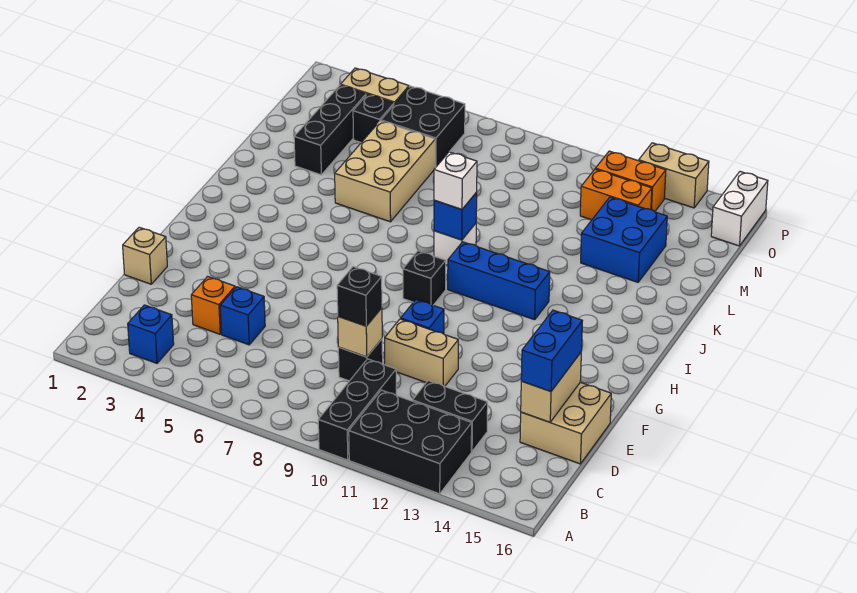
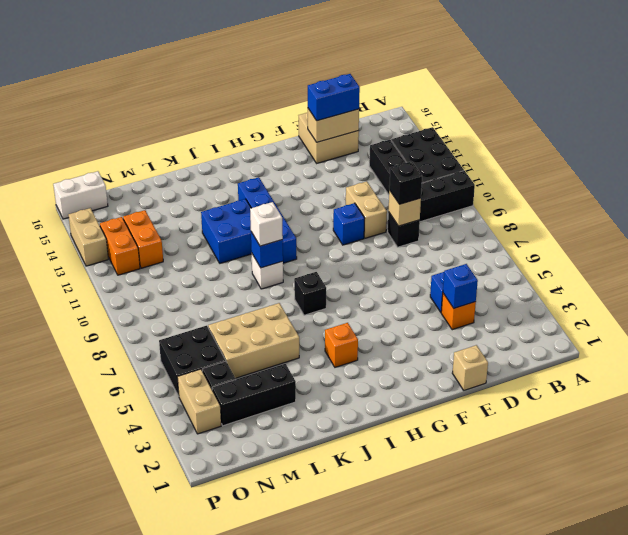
blue brick B3 level 1 -> blue brick D4 level 2
black brick H9 level 1 -> black brick I7 level 1
none -> orange brick I4 level 1
blue brick I10:I12 level 1 -> blue brick I10:I13 level 1
blue brick L13:M14 level 1 -> blue brick J11:K12 level 1

